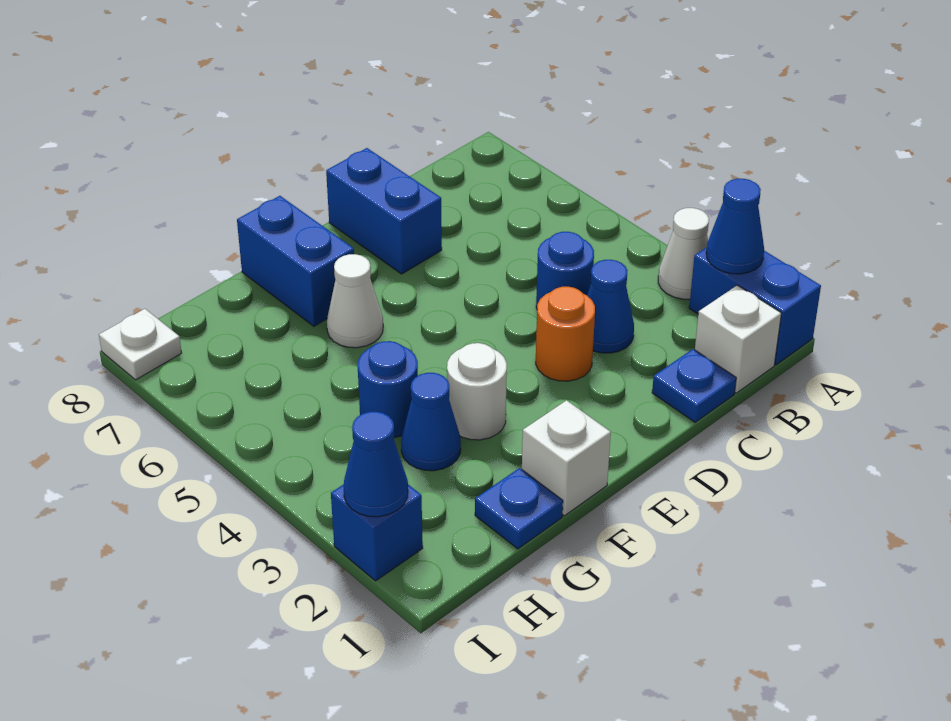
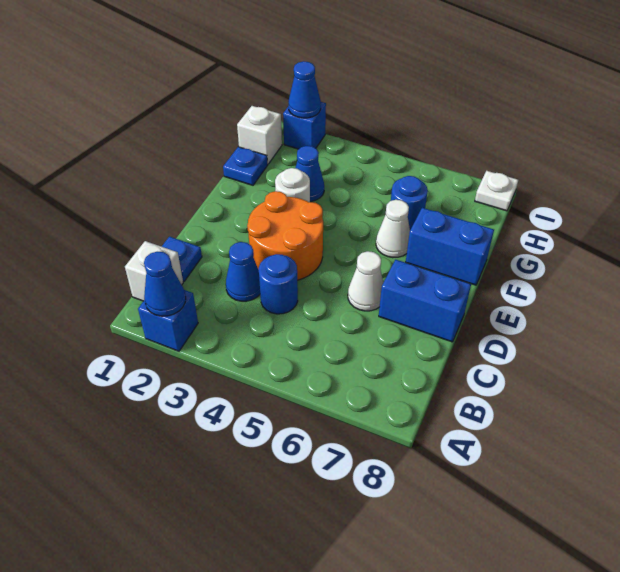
blue brick A1:A2 level 1 -> blue brick A2 level 1
white cone A3 level 1 -> white cone D6 level 1
orange round brick D3 level 1 -> orange round brick D3:E4 level 1
white brick F1 level 1 -> white brick H1 level 1
blue round brick G4 level 1 -> blue round brick G6 level 1

